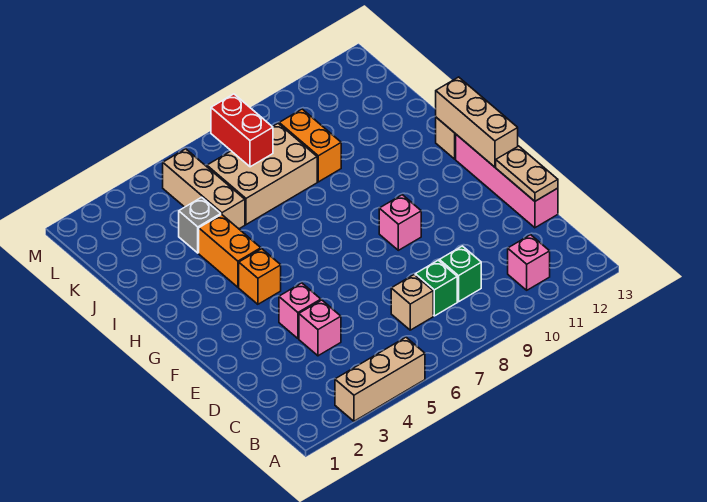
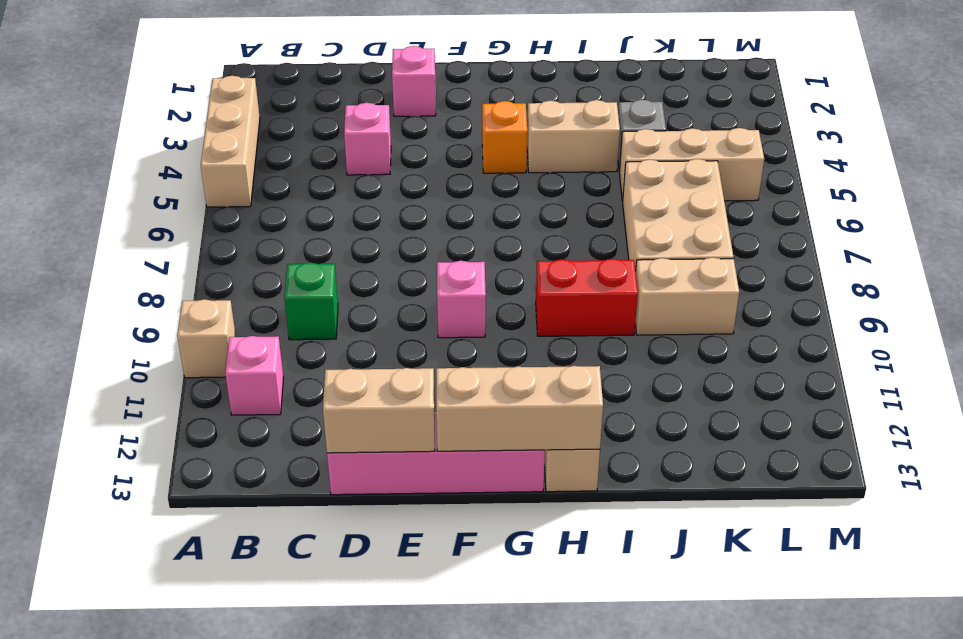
tan brick C7 level 1 -> tan brick A10 level 1
green brick C8 level 1 -> none
tan plate D13:E13 level 2 -> tan brick D13:E13 level 2
pink brick E4 level 1 -> pink brick E2 level 1
orange brick H4:I4 level 1 -> tan brick H4:I4 level 1
orange brick J9:K9 level 1 -> tan brick J9:K9 level 1
red brick K7:L7 level 2 -> red brick H9:I9 level 1

